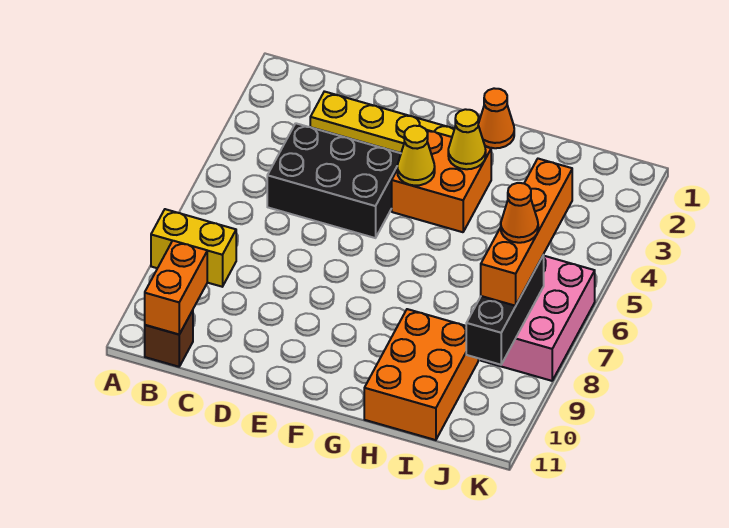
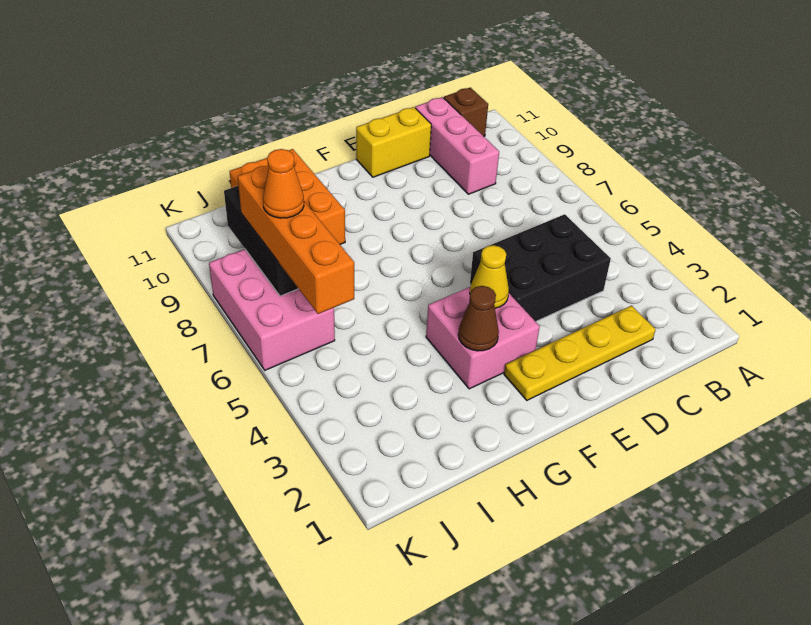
yellow brick A8:B8 level 1 -> yellow brick D11:E11 level 1
orange brick B10:B11 level 2 -> none
none -> pink brick C9:C11 level 1
orange brick F3:G4 level 1 -> pink brick F3:G4 level 1
orange cone G1 level 1 -> none
yellow cone G3 level 2 -> brown cone G3 level 2

